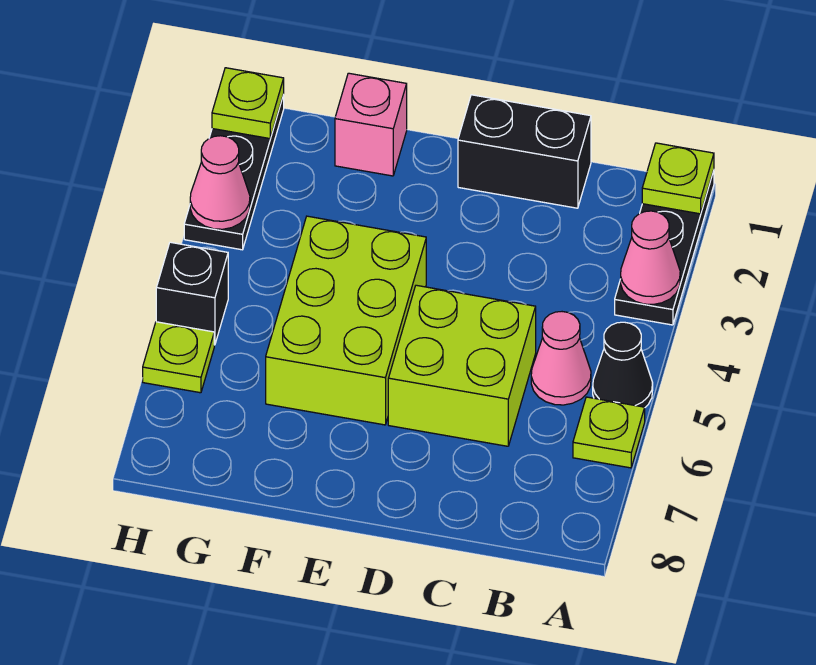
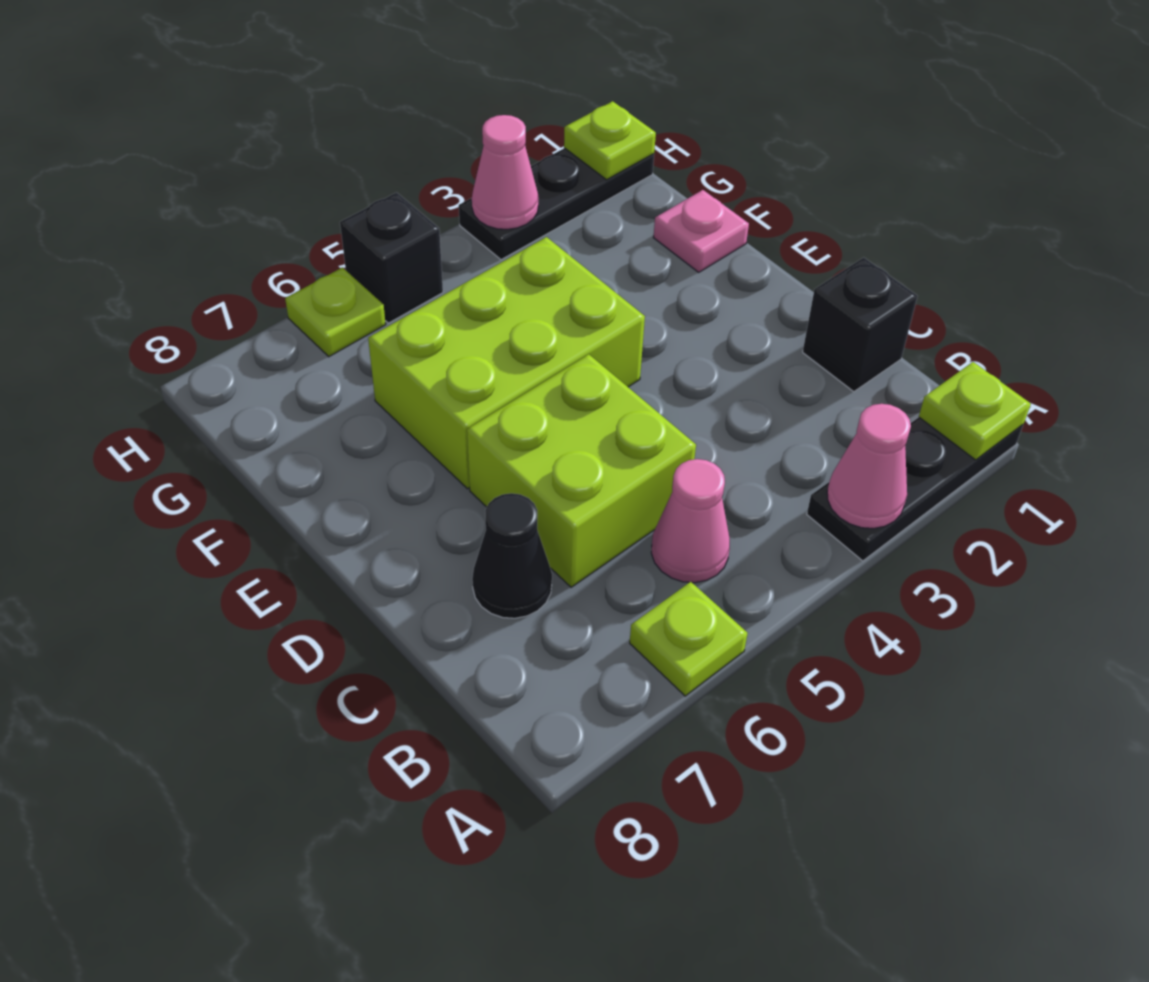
black cone A5 level 1 -> black cone C7 level 1
black brick C1:D1 level 1 -> black brick C1 level 1
pink brick F1 level 1 -> pink plate F1 level 1

